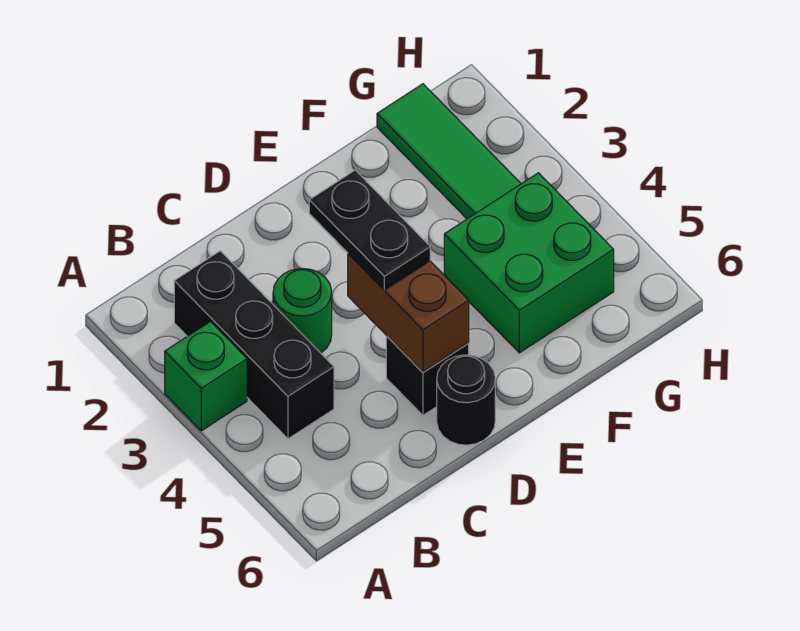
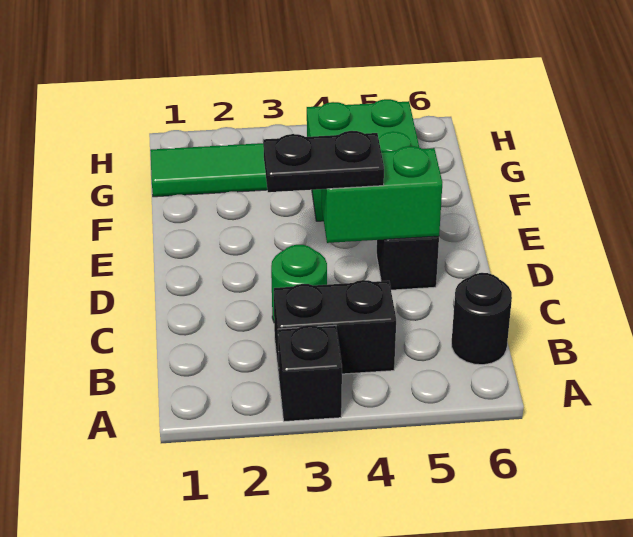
green brick A3 level 1 -> black brick A3 level 1
black brick B2:B4 level 1 -> black brick B3:B4 level 1
brown brick D4:D5 level 2 -> green brick D4:D5 level 2
black round brick D6 level 1 -> black round brick B6 level 1

